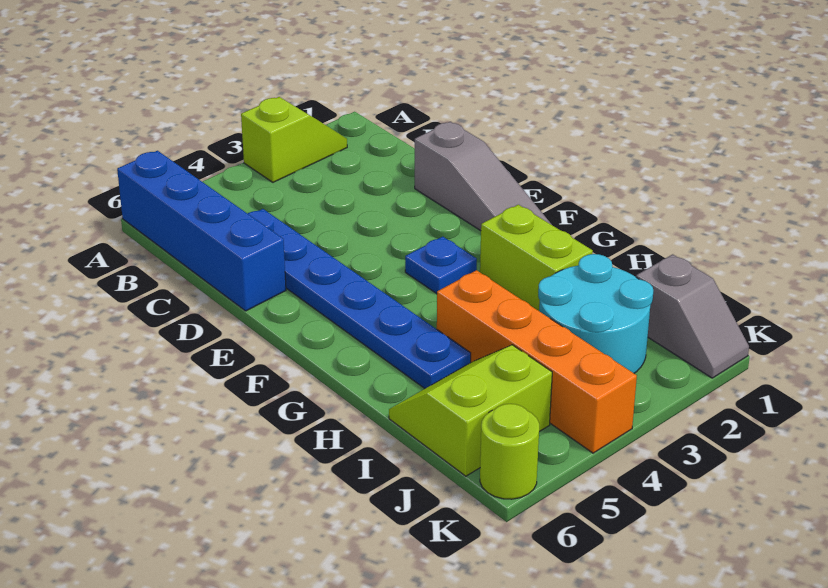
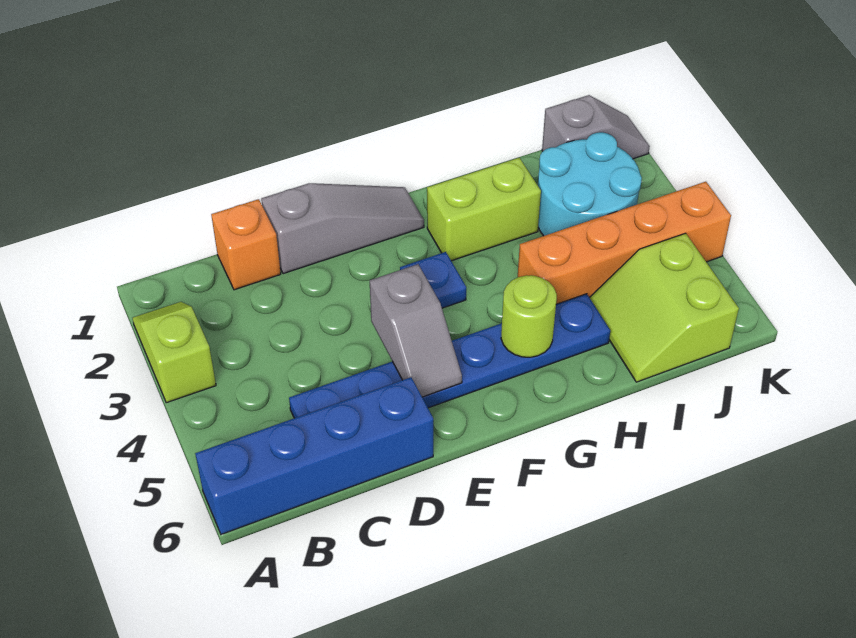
none -> orange brick C1 level 1
none -> grey slope E4:E5 level 2 top 4
lime round brick K6 level 1 -> lime round brick G5 level 2

